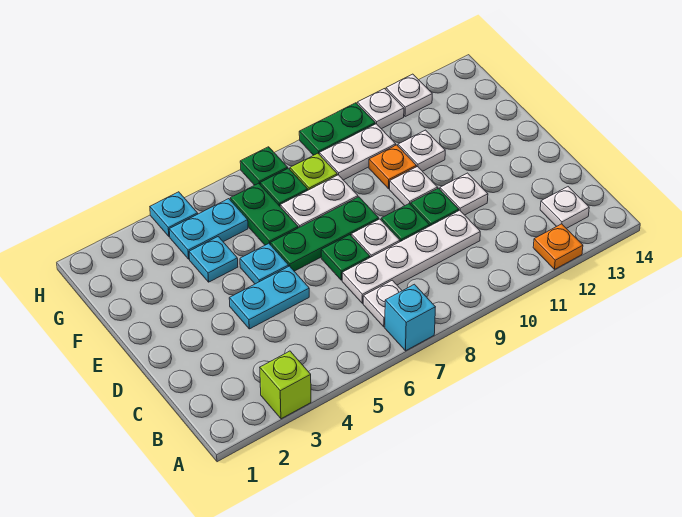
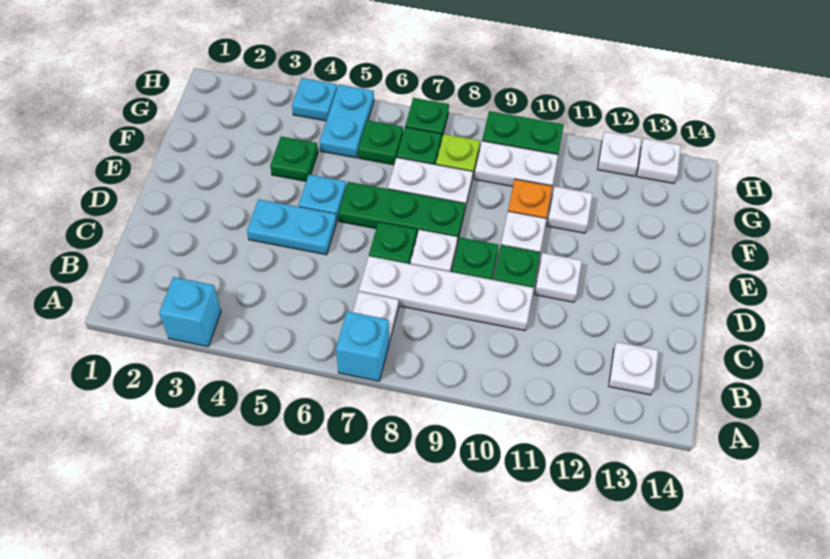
lime brick A3 level 1 -> cyan brick A3 level 1
orange plate A12 level 1 -> none
cyan plate F4 level 1 -> green plate F4 level 1
green plate F6:G6 level 1 -> green plate G6 level 1
cyan plate G4:G5 level 1 -> cyan plate G5:H5 level 1
white plate H11 level 1 -> white plate H13 level 1

